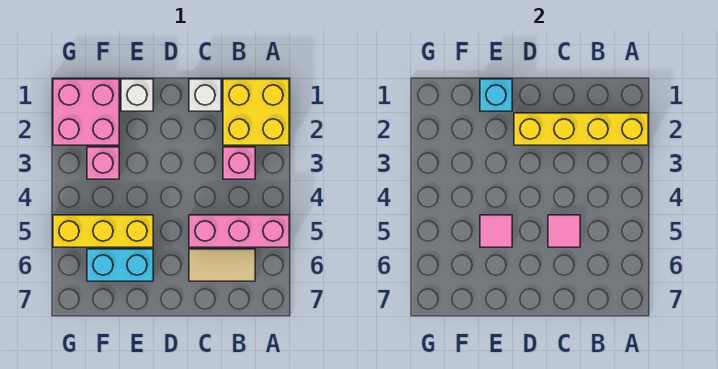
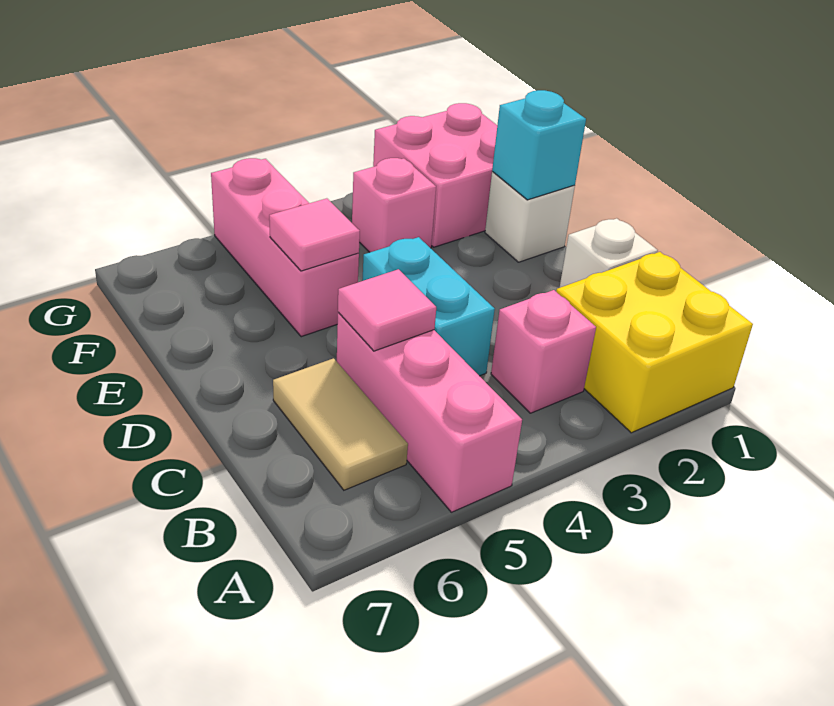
yellow brick A2:D2 level 2 -> none
yellow brick E5:G5 level 1 -> pink brick E5:G5 level 1
cyan brick E6:F6 level 1 -> cyan brick C4:D4 level 1

